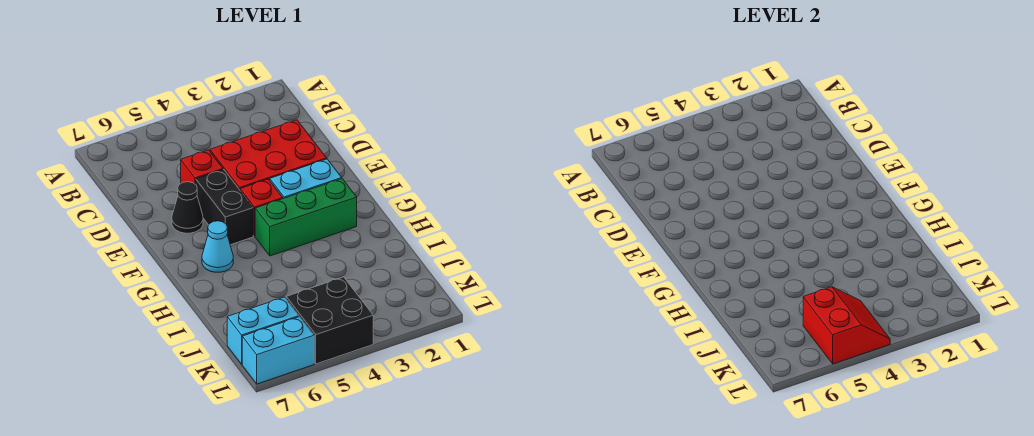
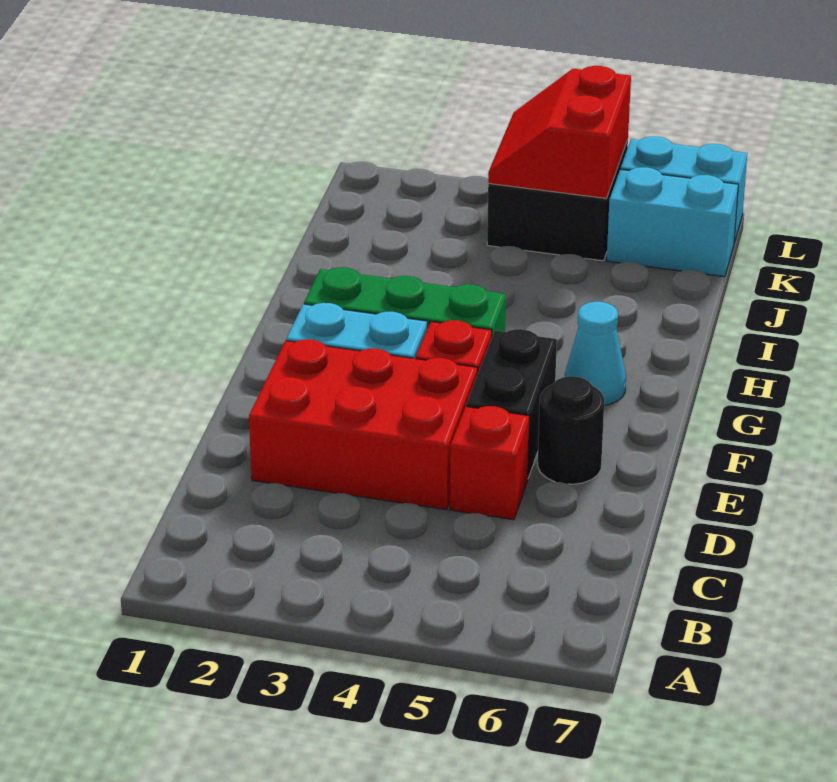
black cone E6 level 1 -> black round brick E6 level 1

